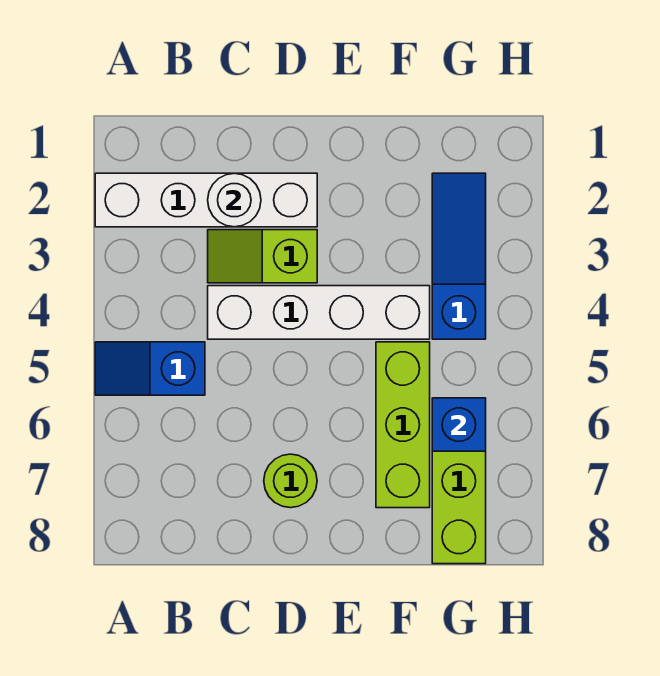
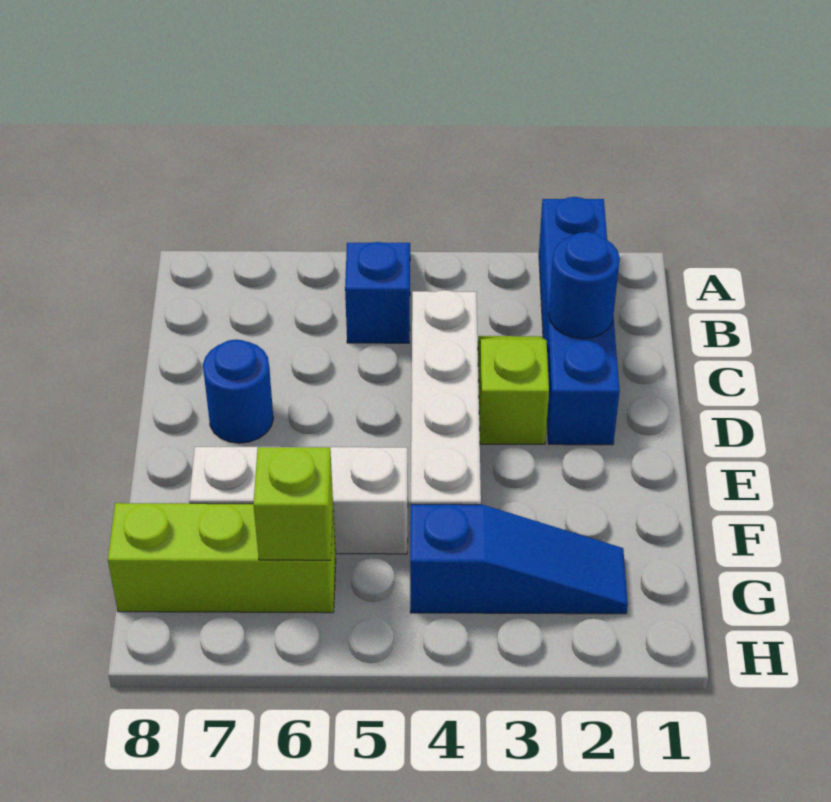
white brick A2:D2 level 1 -> blue brick A2:D2 level 1
white round brick C2 level 2 -> blue round brick C2 level 2
lime round brick D7 level 1 -> blue round brick D7 level 1
lime brick F5:F7 level 1 -> white brick F5:F7 level 1
blue brick G6 level 2 -> lime brick G6 level 2

